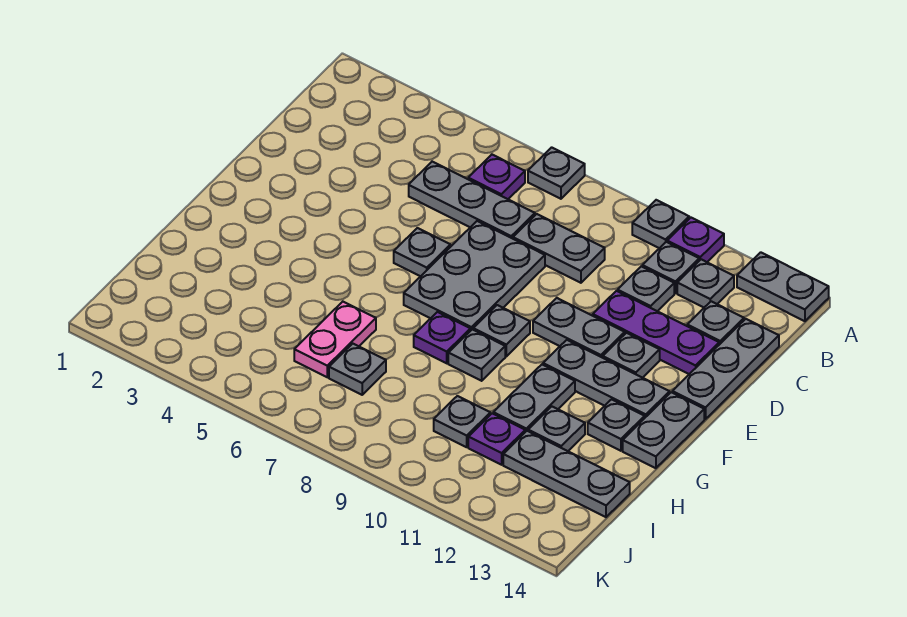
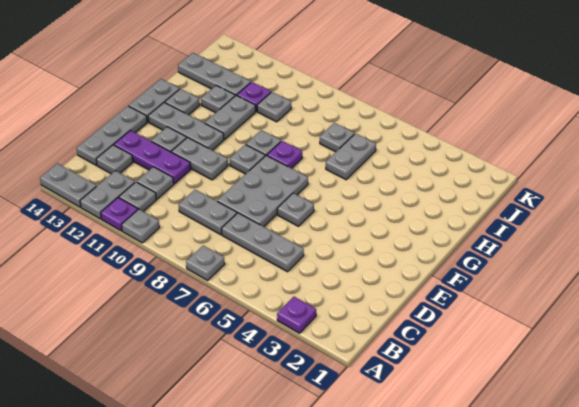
purple plate B6 level 1 -> purple plate A3 level 1
grey plate B12 level 1 -> grey plate A12:B12 level 1
pink plate H6:I6 level 1 -> grey plate H6:I6 level 1

